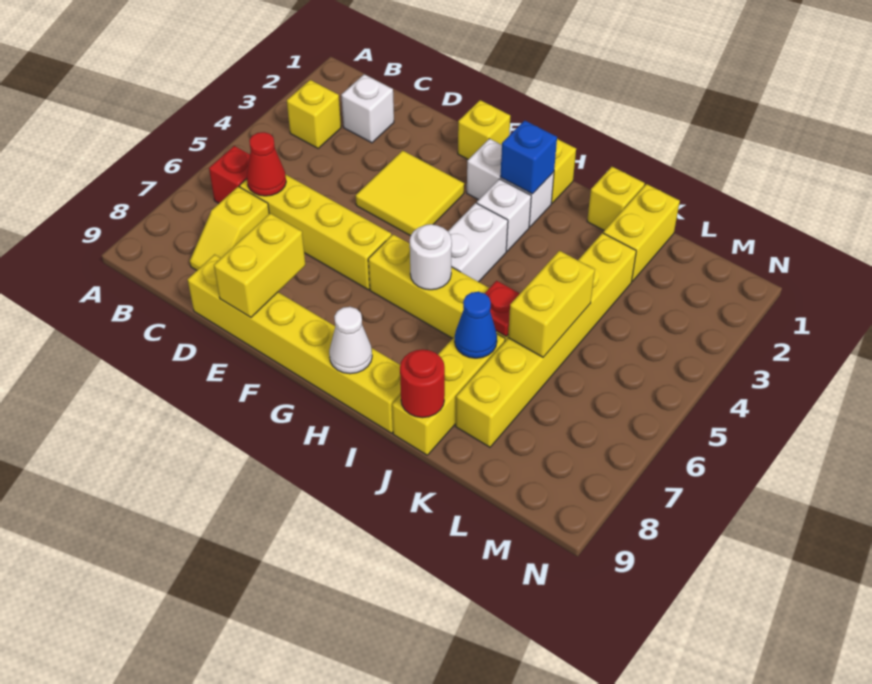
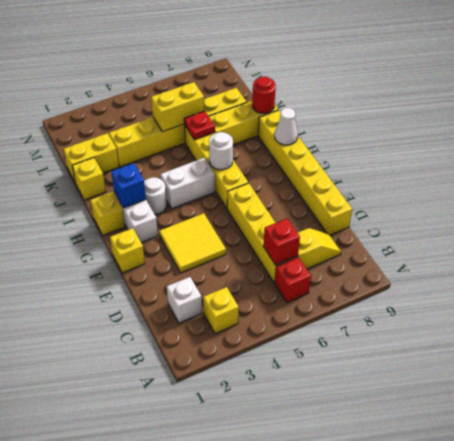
red cone C6 level 2 -> red brick C6 level 2
yellow brick E8:E9 level 2 -> none
white brick H3 level 1 -> white round brick H3 level 1
blue cone J7 level 2 -> none

